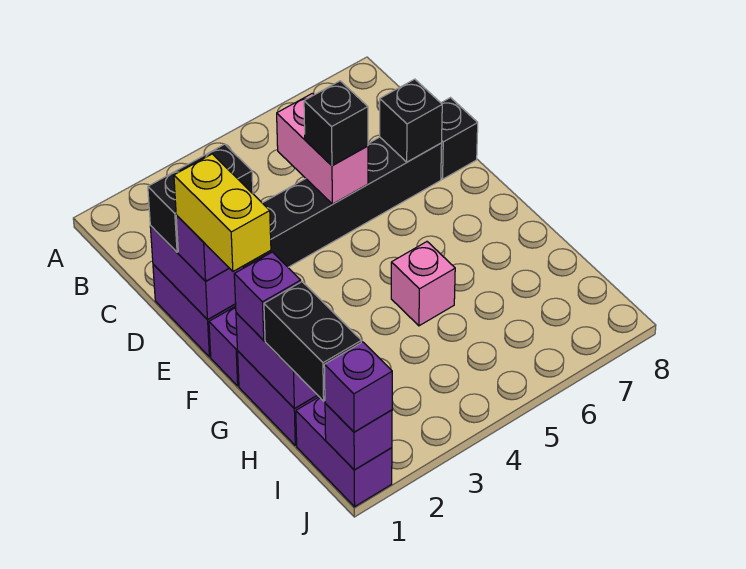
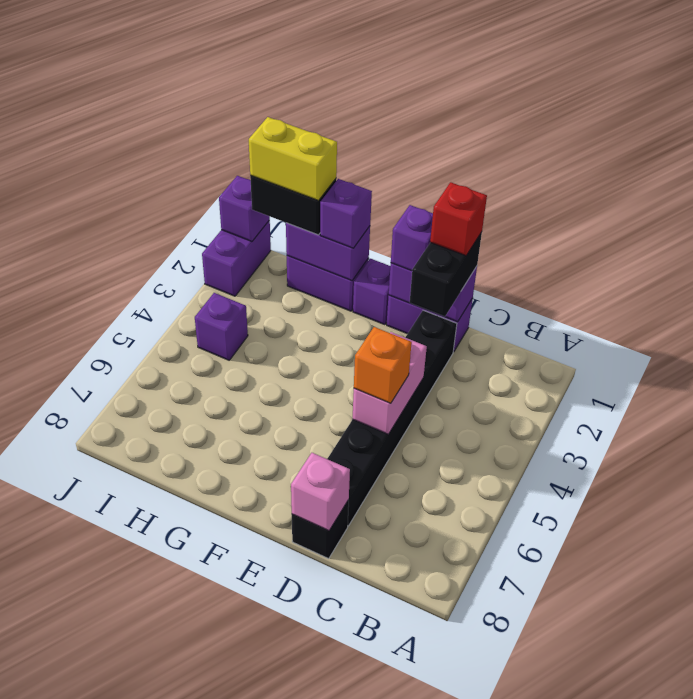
pink brick C5:D5 level 2 -> pink brick D4:D5 level 2
none -> red brick D1 level 4
black brick D5 level 3 -> orange brick D5 level 3
black brick D7 level 2 -> none
yellow brick E1:F1 level 4 -> yellow brick H1:I1 level 4
pink brick G5 level 1 -> pink brick D8 level 2
purple brick I1:J1 level 1 -> purple brick J1:J2 level 1
purple brick J1 level 3 -> purple brick I4 level 1

